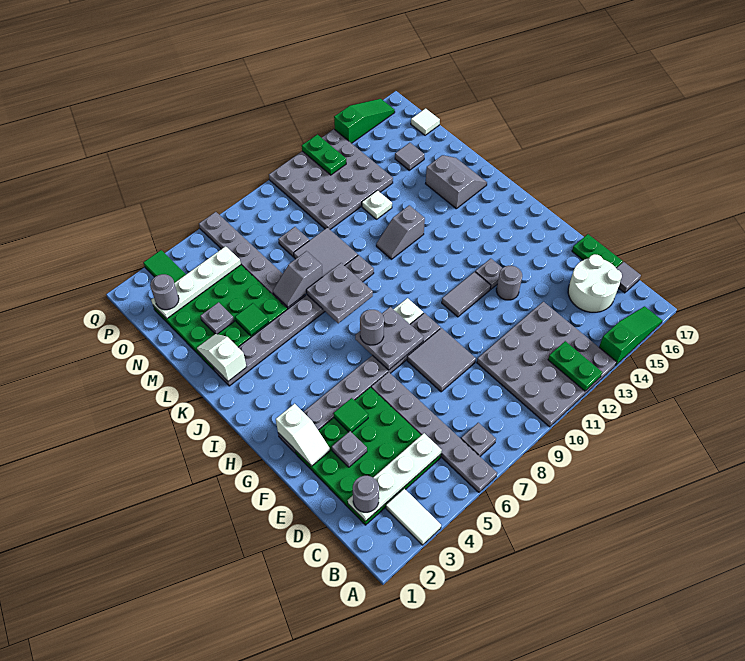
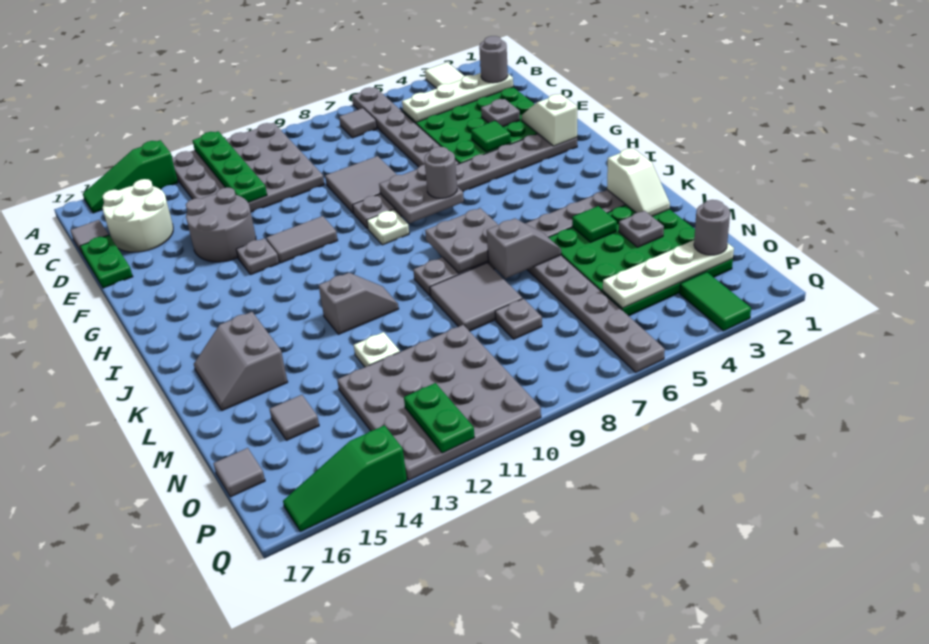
green plate A12:B12 level 2 -> green plate A12:D12 level 2
grey plate B7 level 1 -> grey tile B7 level 1
grey round brick F13 level 1 -> grey round brick E13:F14 level 1
white tile O17 level 1 -> grey tile O17 level 1

